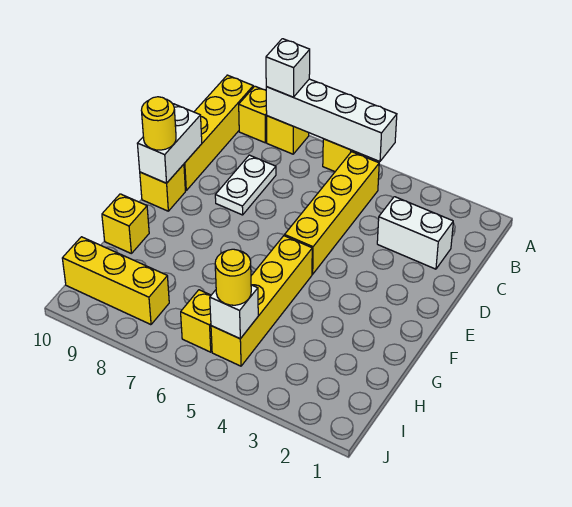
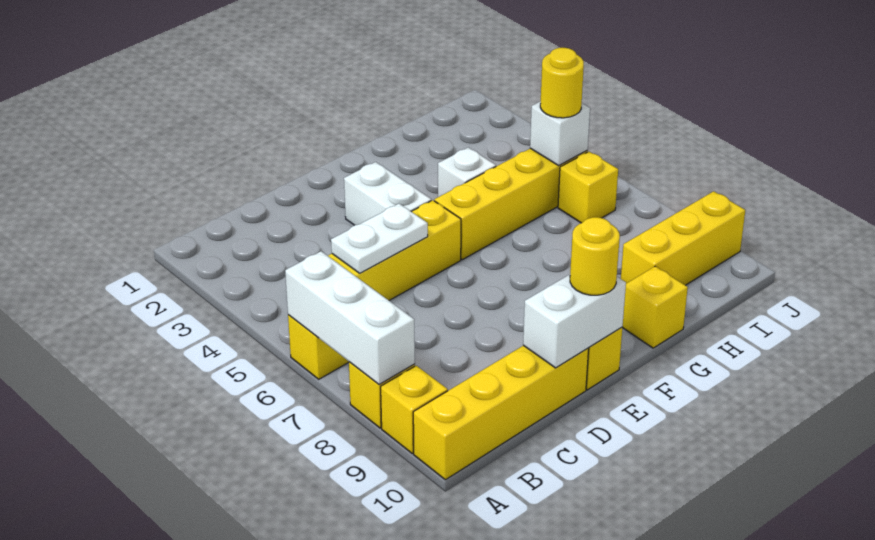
white brick A5:A8 level 2 -> white brick A6:A8 level 2
white brick A8 level 3 -> white brick G4 level 1
white brick C2:C3 level 1 -> white brick E3:E4 level 1
white plate C8:D8 level 1 -> white plate C5:D5 level 2
yellow brick I8:I10 level 1 -> yellow brick H9:J9 level 1

